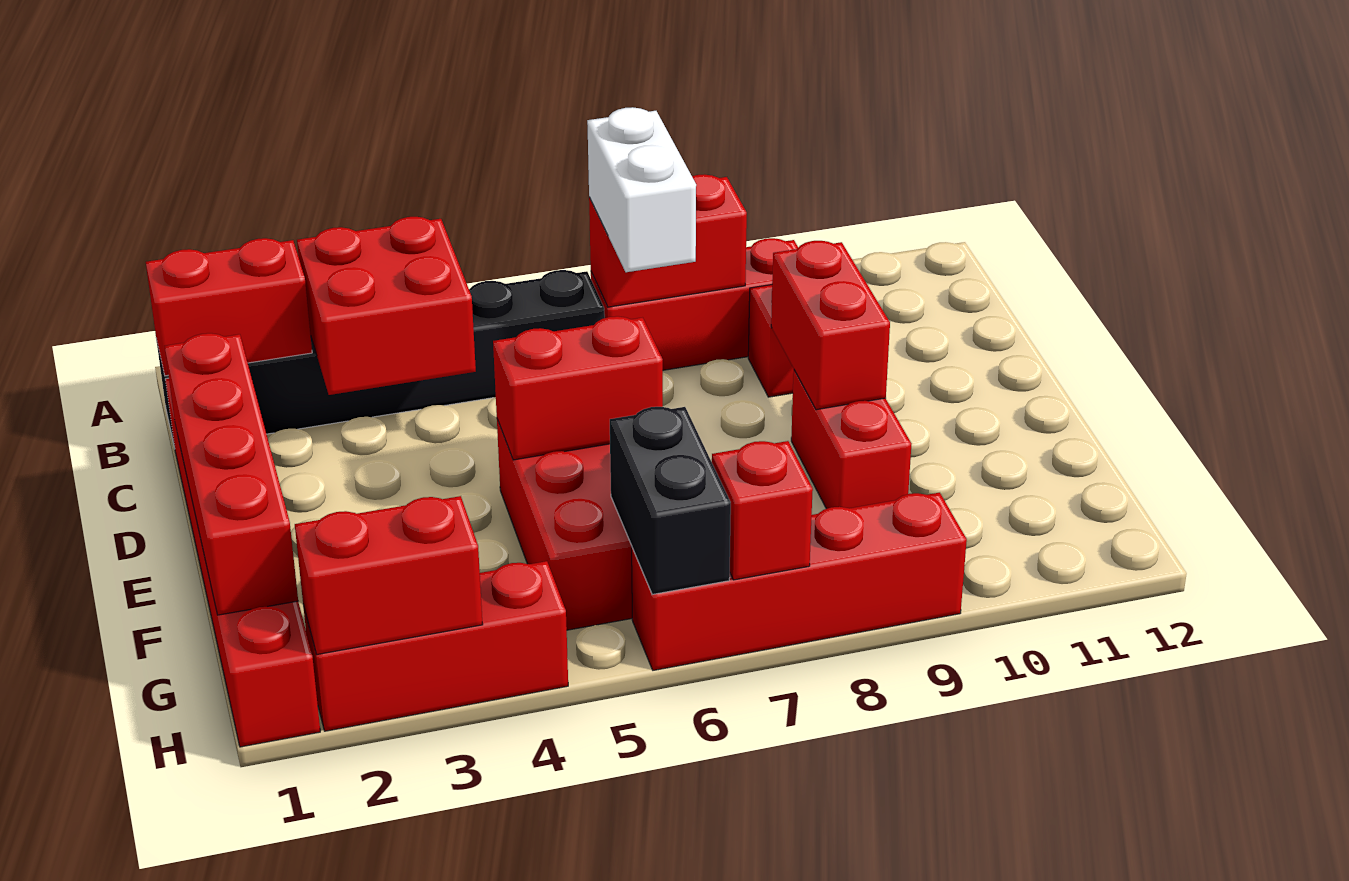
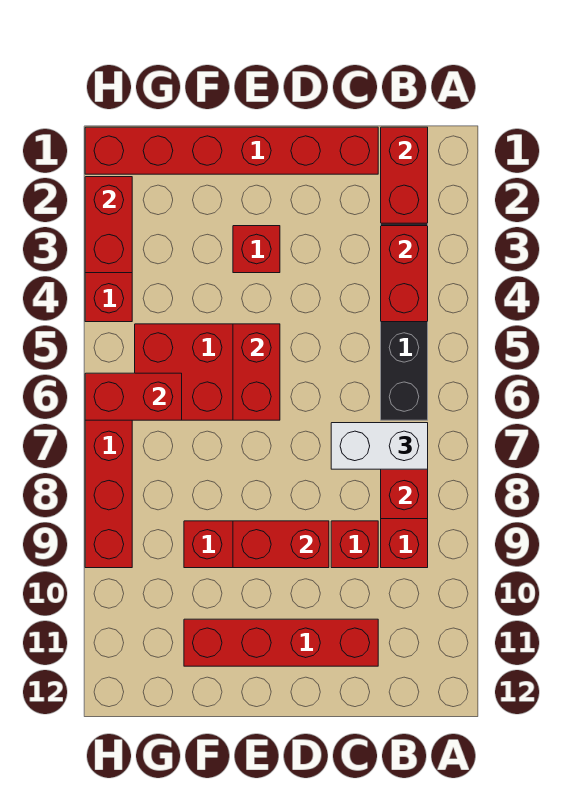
red brick B3:C4 level 2 -> red brick B3:B4 level 2
red brick D1:G1 level 2 -> red brick C11:F11 level 1
black brick G6:H6 level 2 -> red brick G6:H6 level 2
red brick H7 level 2 -> red brick E3 level 1

